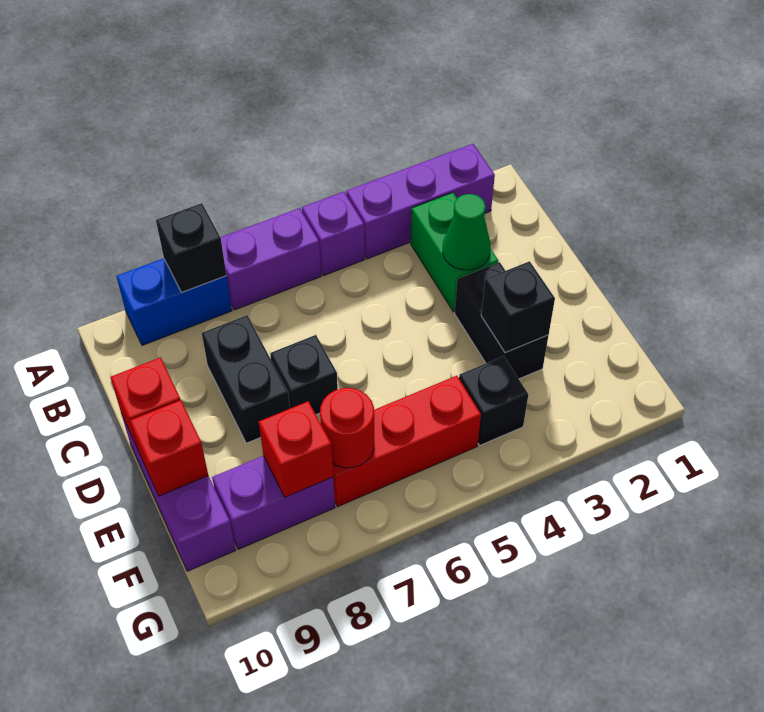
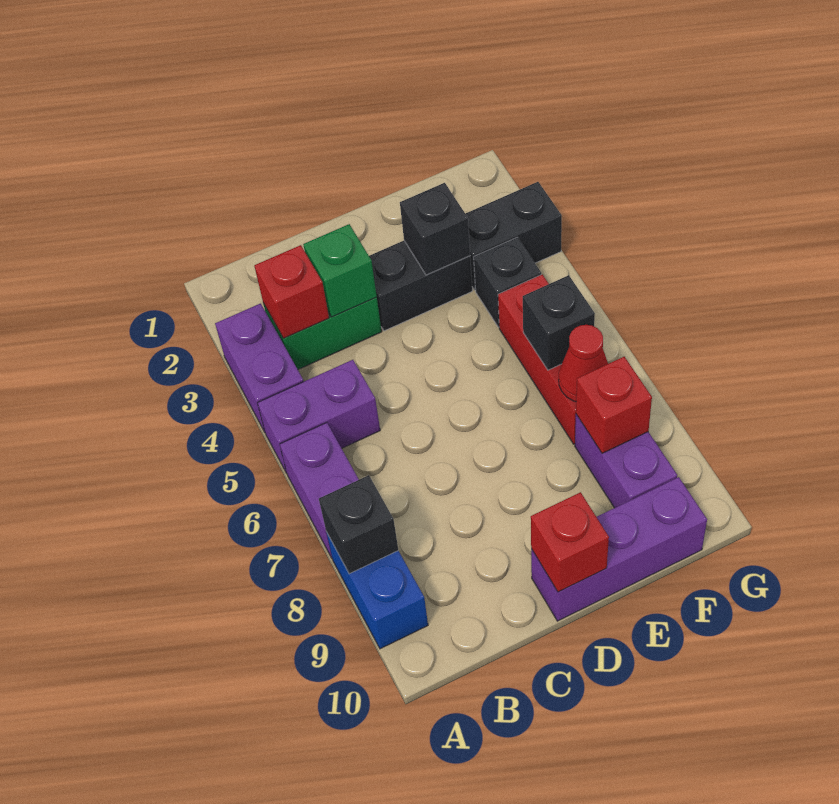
purple brick A2:A4 level 1 -> purple brick A3:A4 level 1
purple brick A5 level 1 -> purple brick A5:B5 level 1
green cone C3 level 2 -> green brick C3 level 2
black brick C8:D8 level 1 -> black brick F3:G3 level 1
black brick D7 level 1 -> black brick F6 level 2
red brick E10 level 2 -> red brick B3 level 2
red round brick F7 level 2 -> red cone F7 level 2

